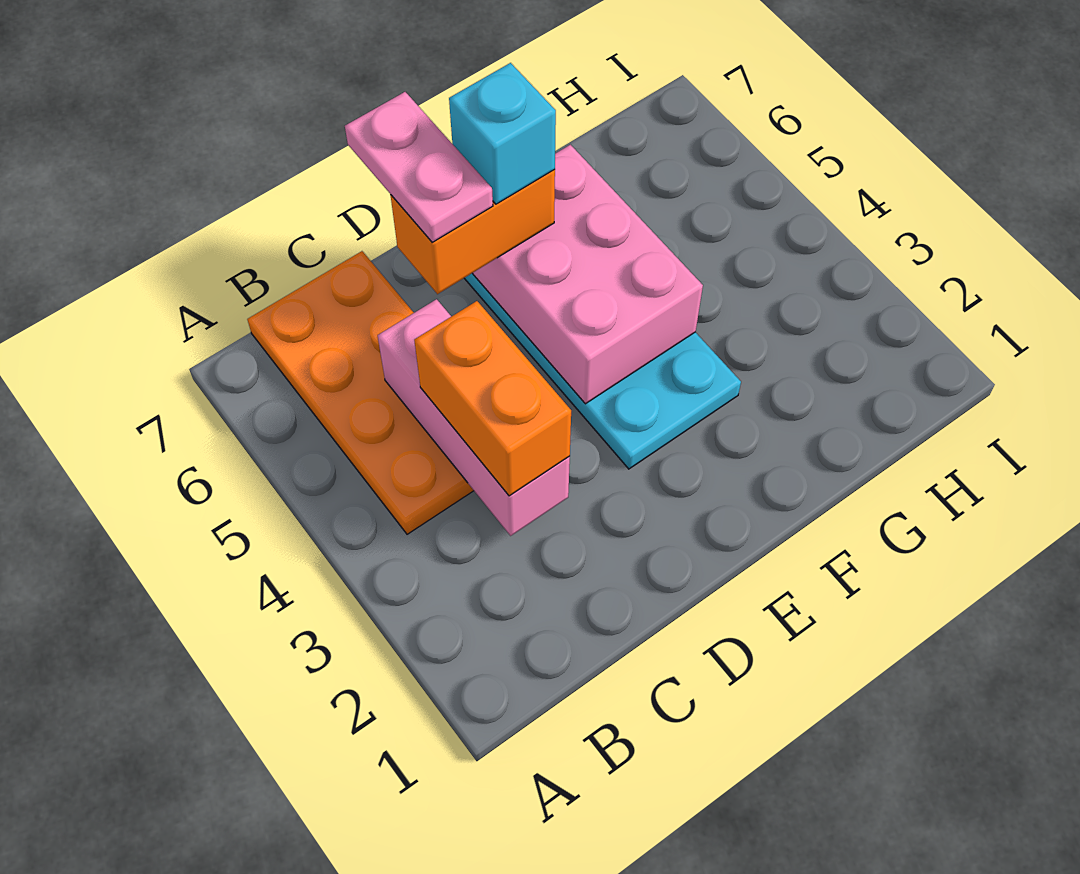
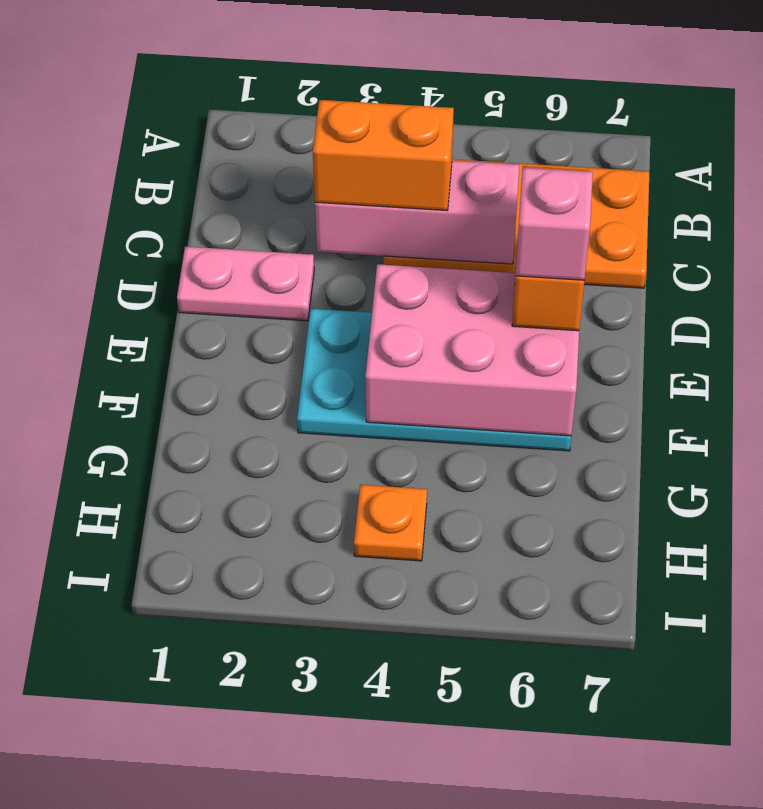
pink plate D6:D7 level 4 -> pink plate D1:D2 level 1
cyan brick E6 level 4 -> pink brick E6 level 4
none -> orange plate H4 level 1

